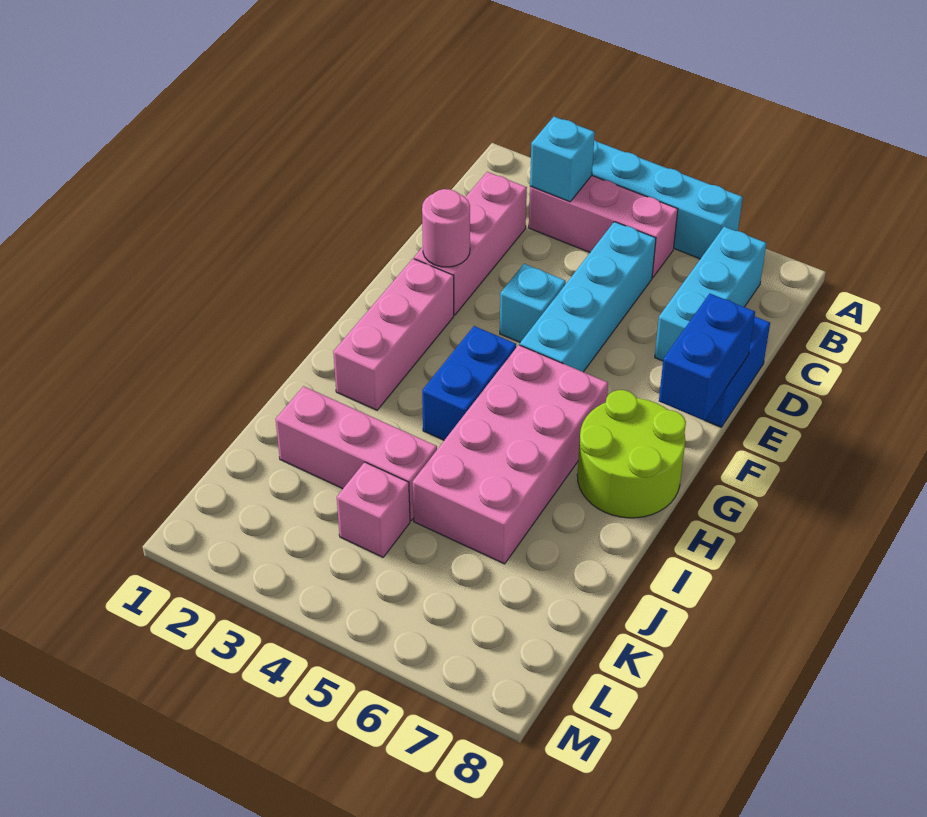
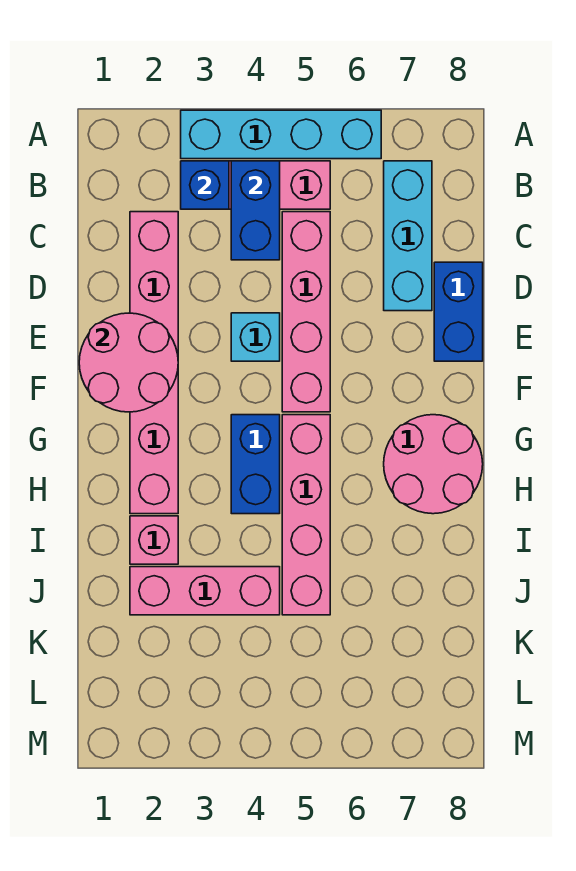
cyan brick B3 level 2 -> blue brick B3 level 2
cyan brick C5:F5 level 1 -> pink brick C5:F5 level 1
pink round brick E2 level 2 -> pink round brick E1:F2 level 2
blue brick E8:F8 level 2 -> blue brick B4:C4 level 2
pink brick G5:J6 level 1 -> pink brick G5:J5 level 1
lime round brick G7:H8 level 1 -> pink round brick G7:H8 level 1
pink brick K4 level 1 -> pink brick I2 level 1

